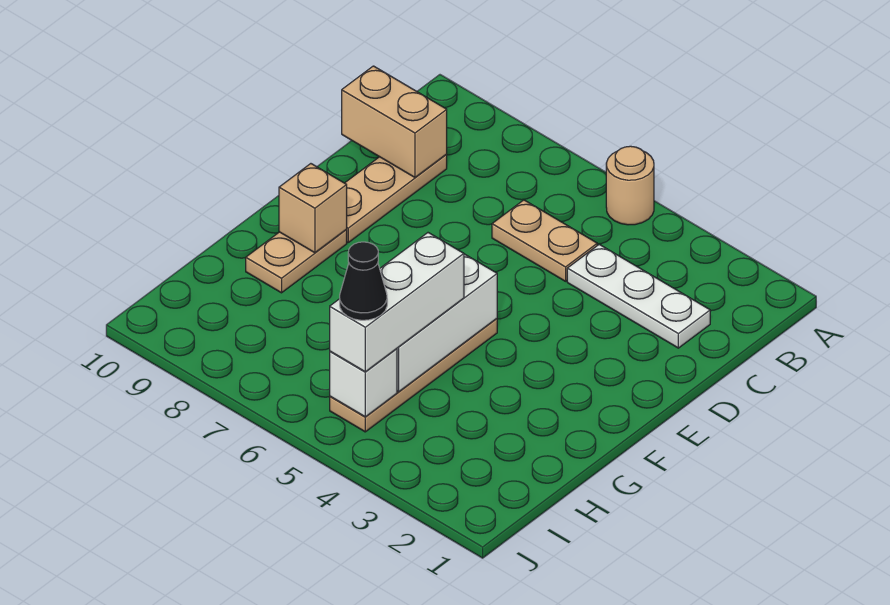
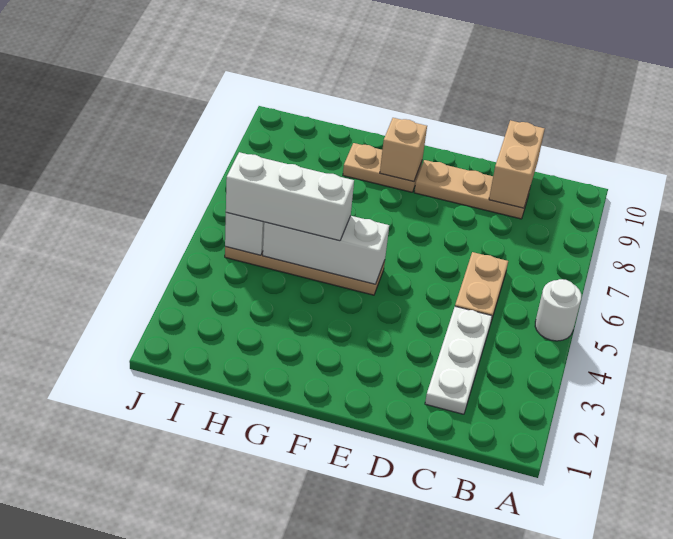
tan round brick A5 level 1 -> white round brick A5 level 1
black cone I5 level 4 -> none

